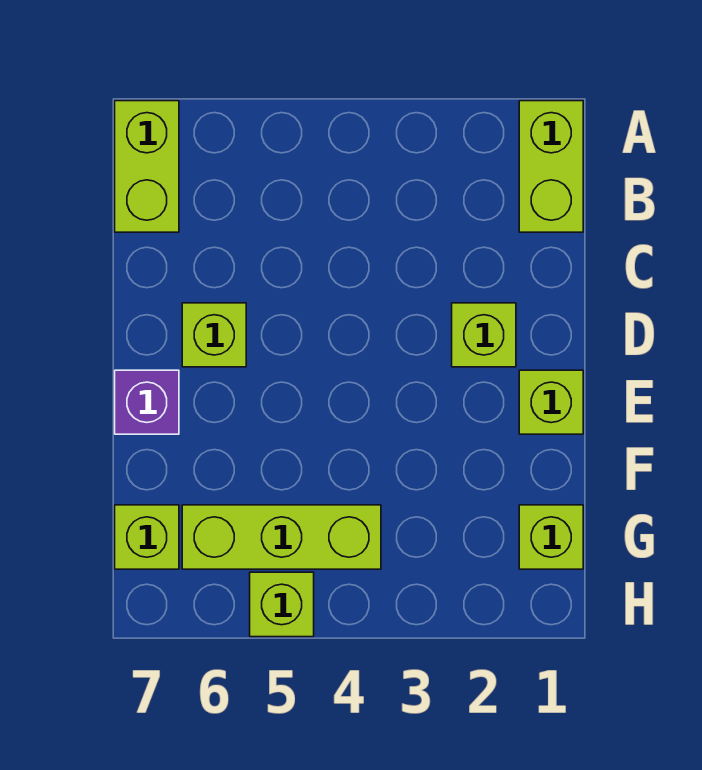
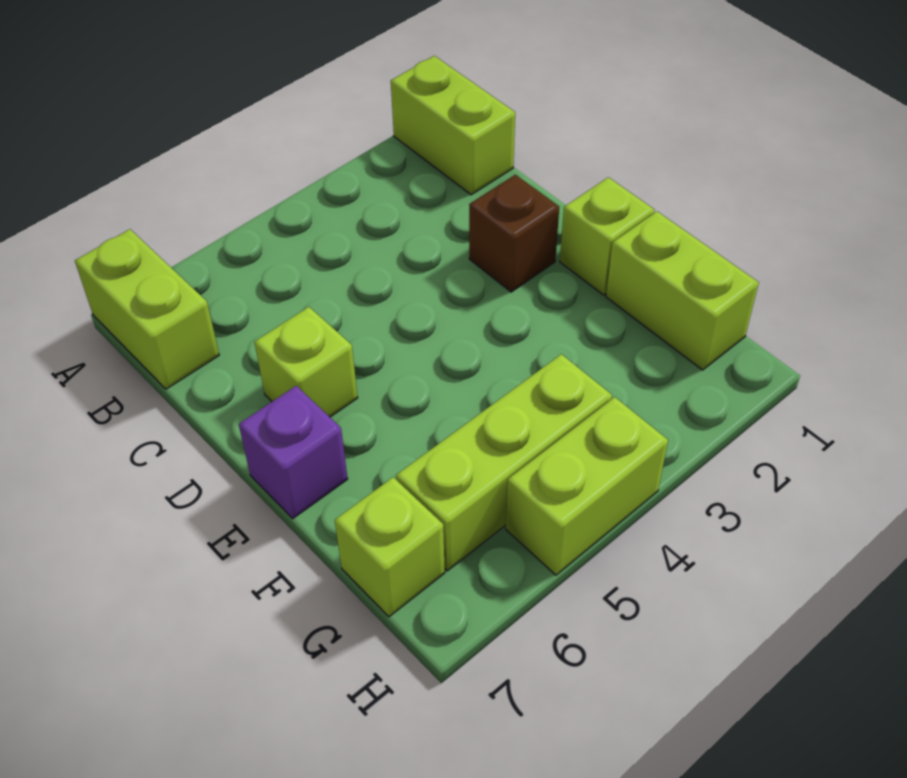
lime brick D2 level 1 -> brown brick D2 level 1
lime brick G1 level 1 -> lime brick F1:G1 level 1
lime brick H5 level 1 -> lime brick H4:H5 level 1

